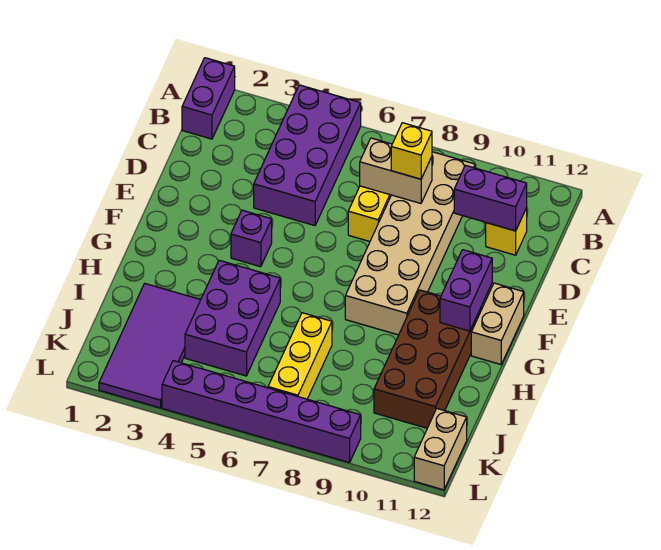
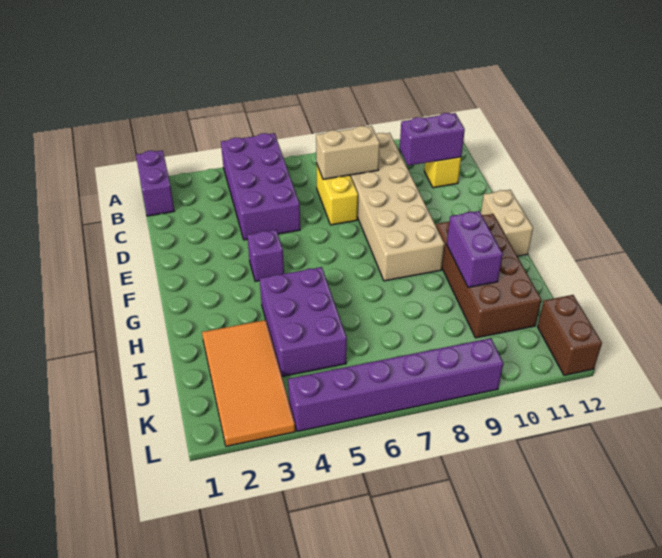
yellow brick C8 level 3 -> none
purple brick F11:G11 level 2 -> purple brick H10:I10 level 2
purple tile I2:L3 level 1 -> orange tile I2:L3 level 1
yellow brick I7:K7 level 1 -> none
tan brick K12:L12 level 1 -> brown brick K12:L12 level 1

